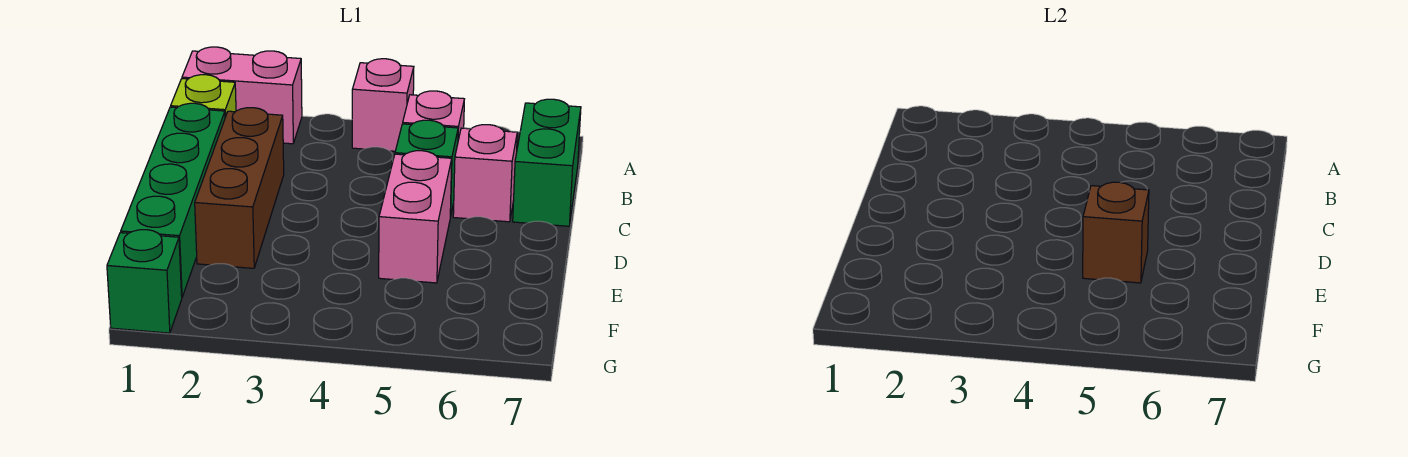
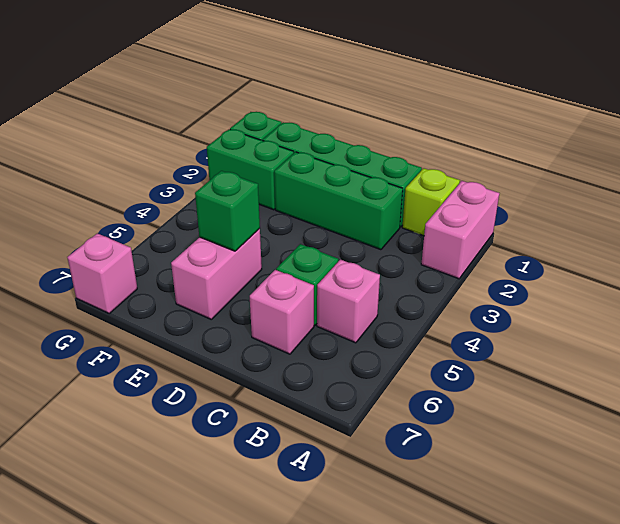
pink brick A4 level 1 -> pink brick G7 level 1
green brick B7:C7 level 1 -> green brick F2:G2 level 1
brown brick C2:E2 level 1 -> green brick C2:E2 level 1
pink brick D5:E5 level 1 -> pink brick E5:E6 level 1
brown brick E5 level 2 -> green brick E5 level 2

